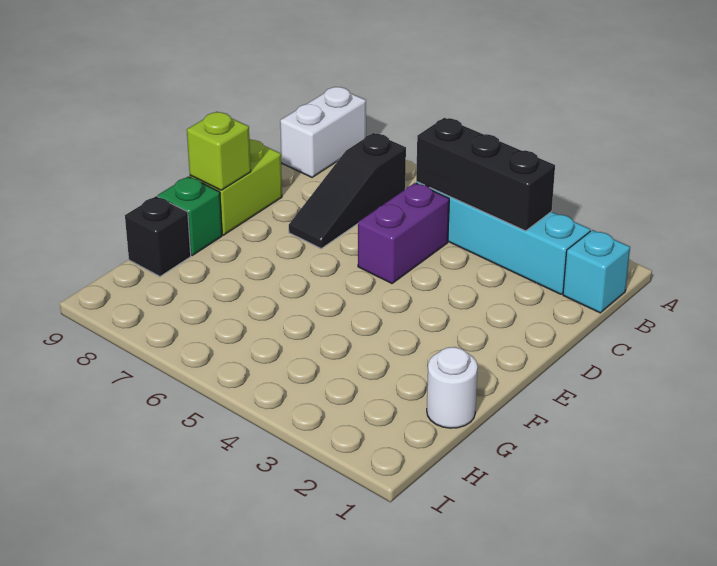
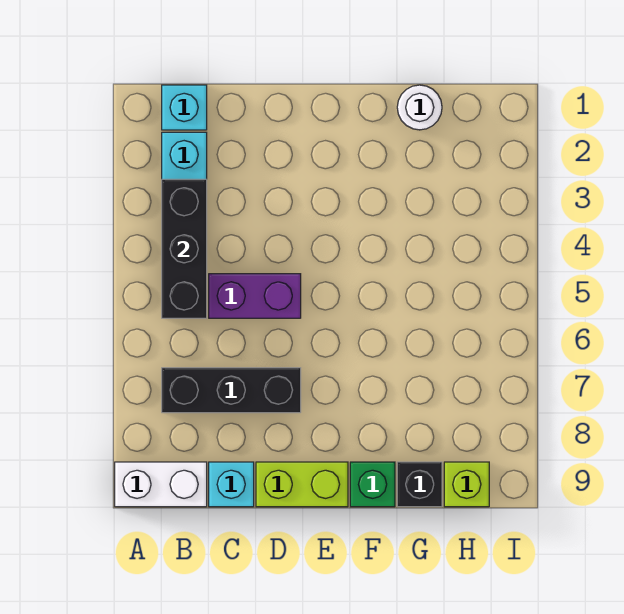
black slope B7:D7 level 1 top B -> black brick B7:D7 level 1
none -> cyan brick C9 level 1
lime brick E9 level 2 -> lime brick H9 level 1

